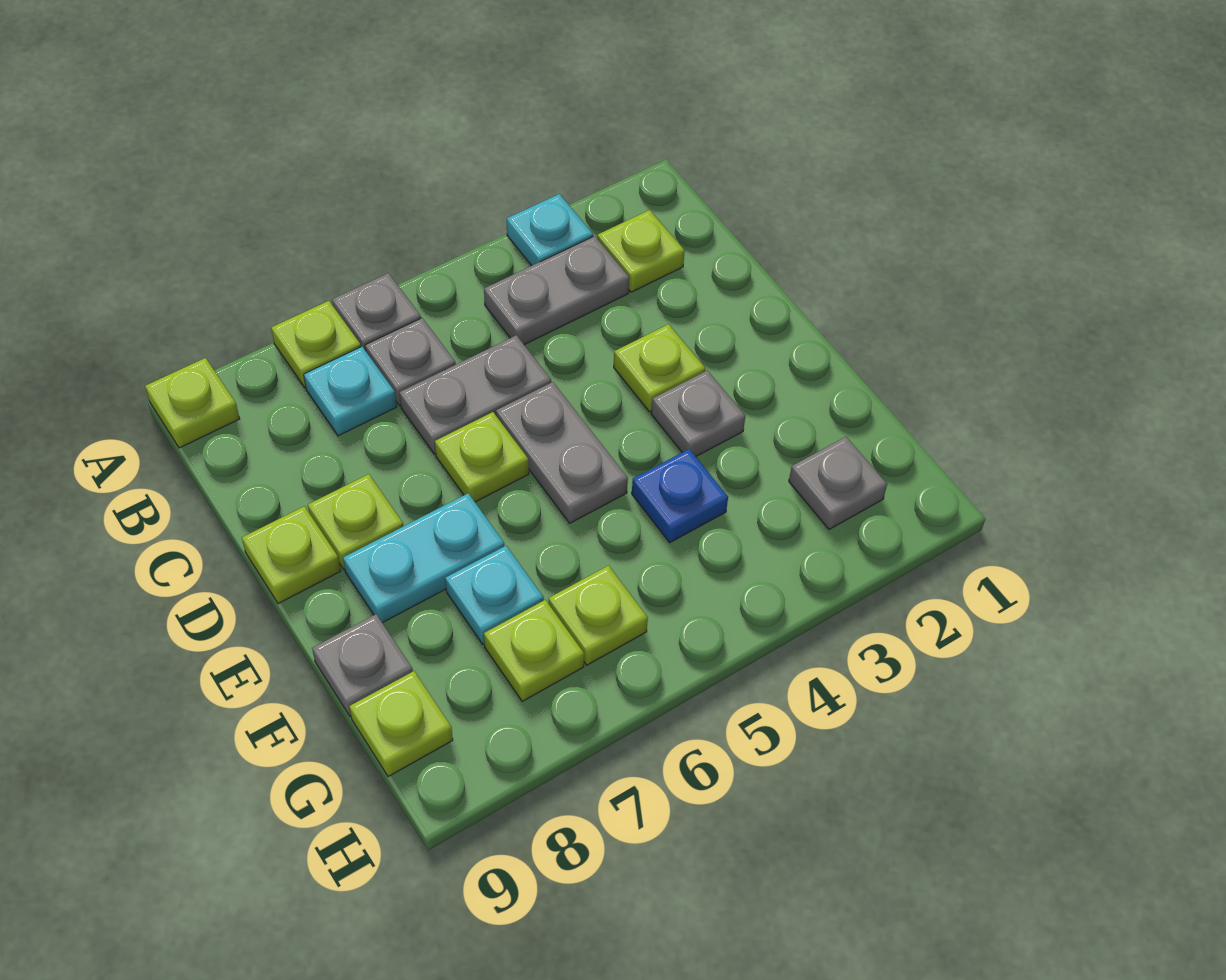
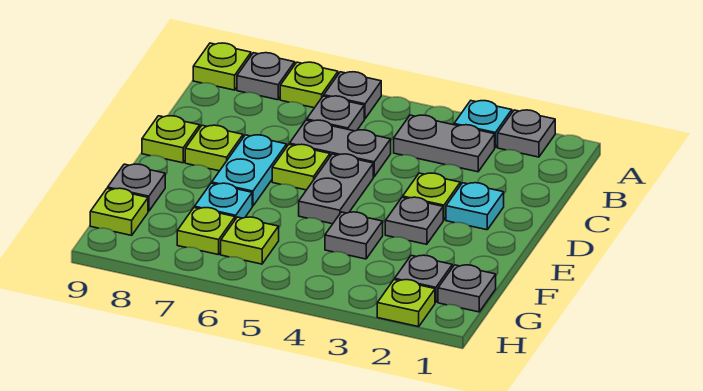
none -> grey plate A2 level 1
none -> grey plate A8 level 1
lime plate B2 level 1 -> lime plate H2 level 1
cyan plate B7 level 1 -> cyan plate D2 level 1
cyan plate E7:E8 level 1 -> cyan plate D7:E7 level 1
blue plate F4 level 1 -> grey plate F4 level 1
none -> grey plate G1 level 1

